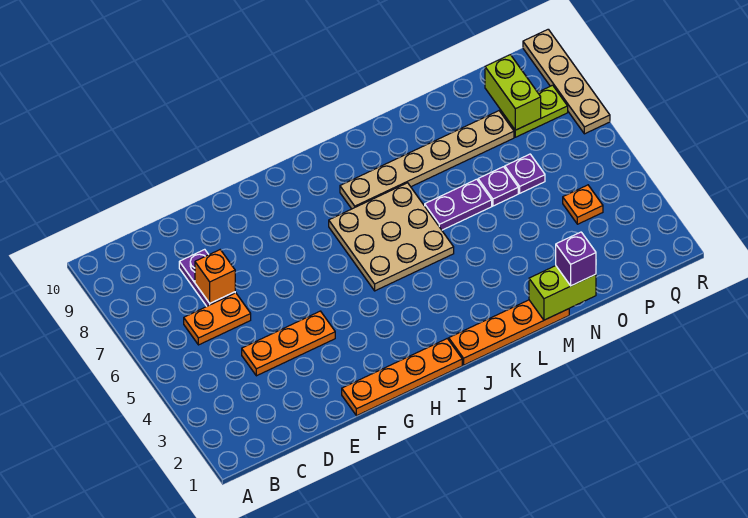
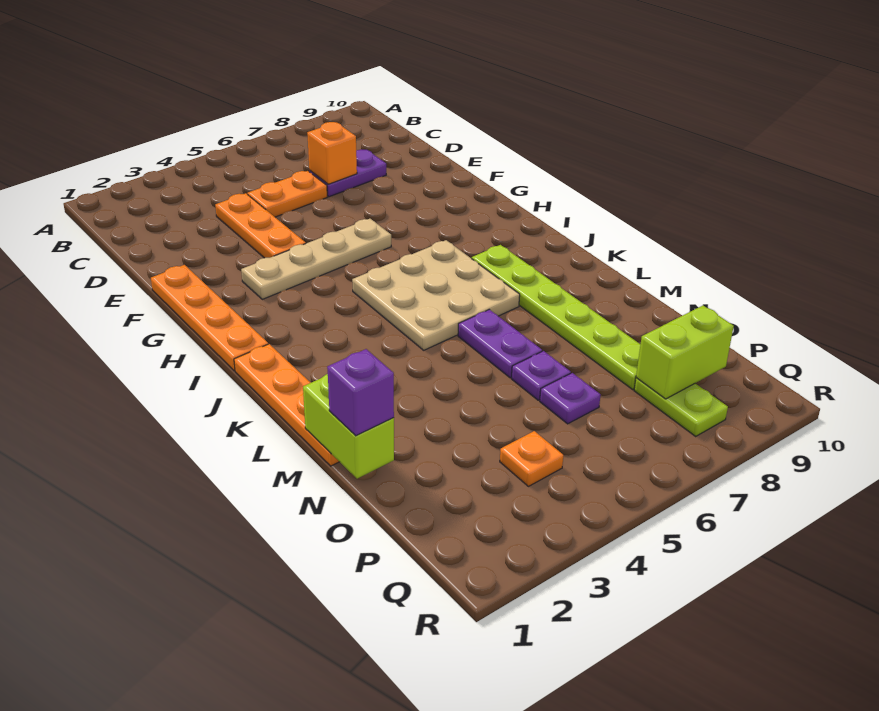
orange plate C6:D6 level 1 -> orange plate D5:D6 level 1
tan plate J8:O8 level 1 -> lime plate J8:O8 level 1
tan plate R7:R10 level 1 -> tan plate G3:G6 level 1

